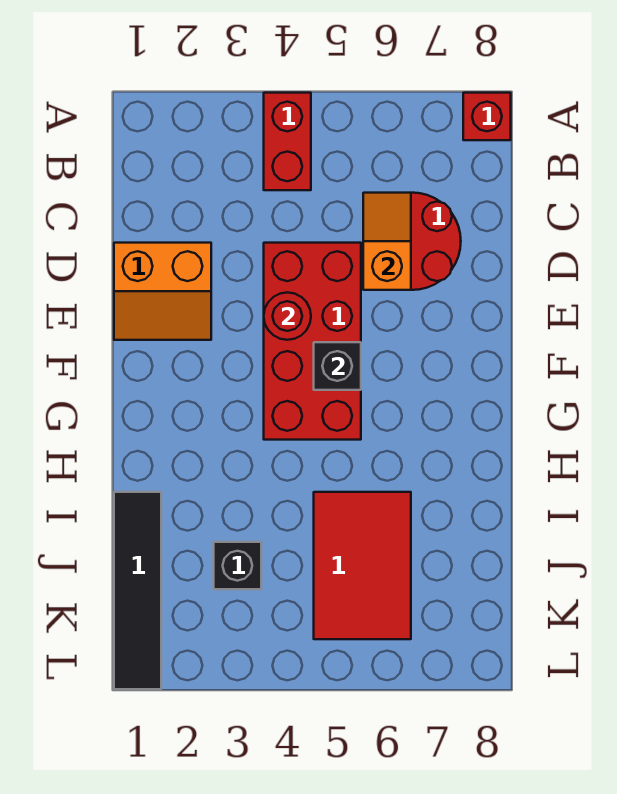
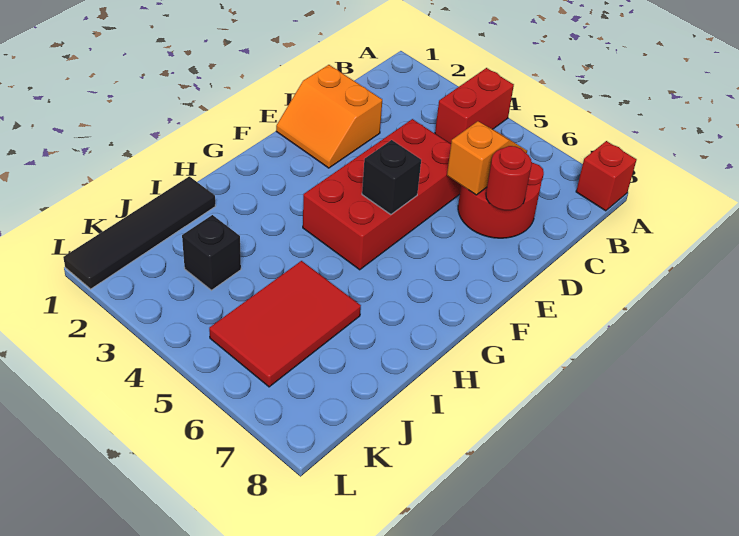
red round brick E4 level 2 -> red round brick D7 level 2

